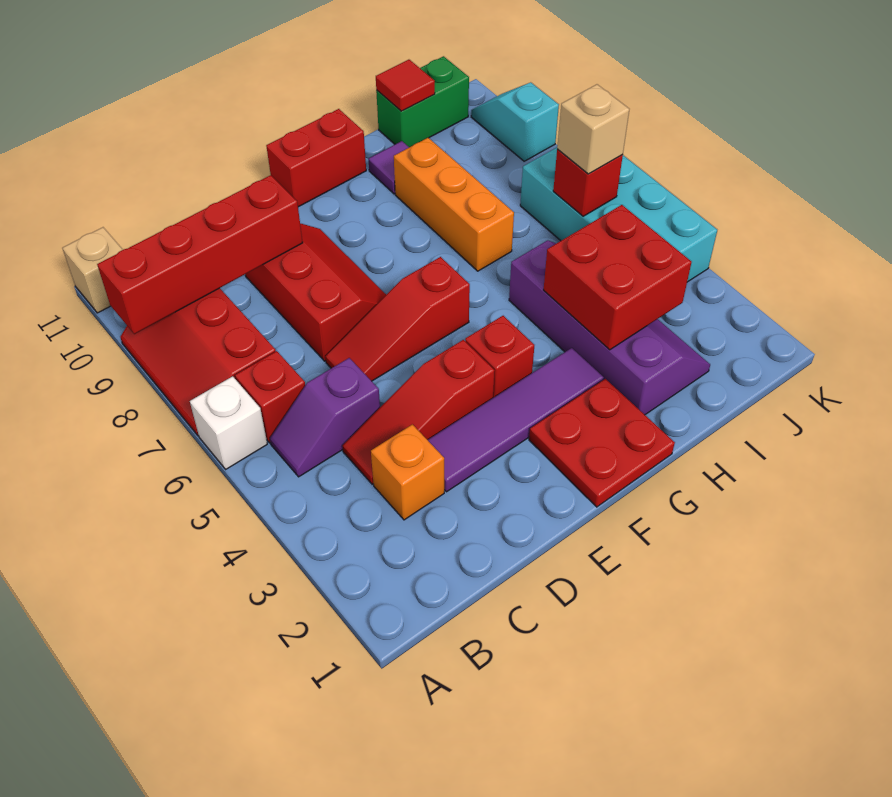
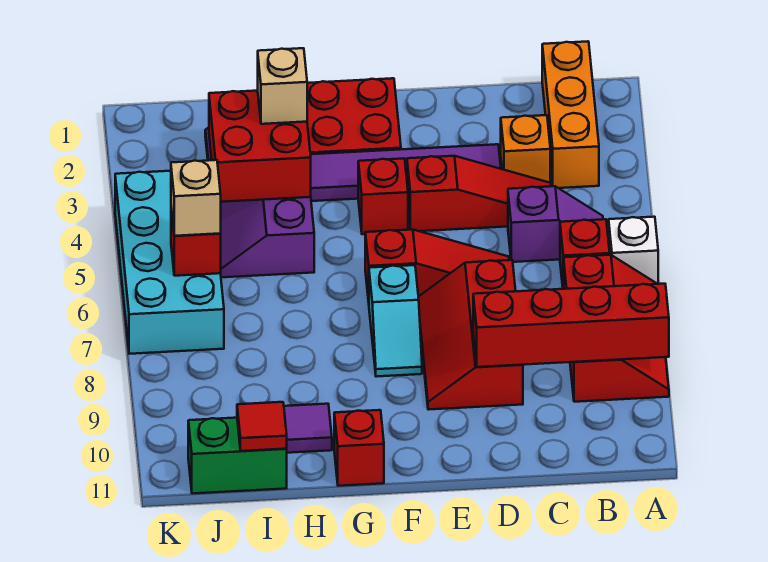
tan brick A11 level 1 -> tan brick H3 level 3
red brick F11:G11 level 1 -> red brick G11 level 1
orange brick H7:H9 level 1 -> orange brick B1:B3 level 1
cyan slope K9:K10 level 1 top 9 -> cyan slope F7:F8 level 1 top 7

